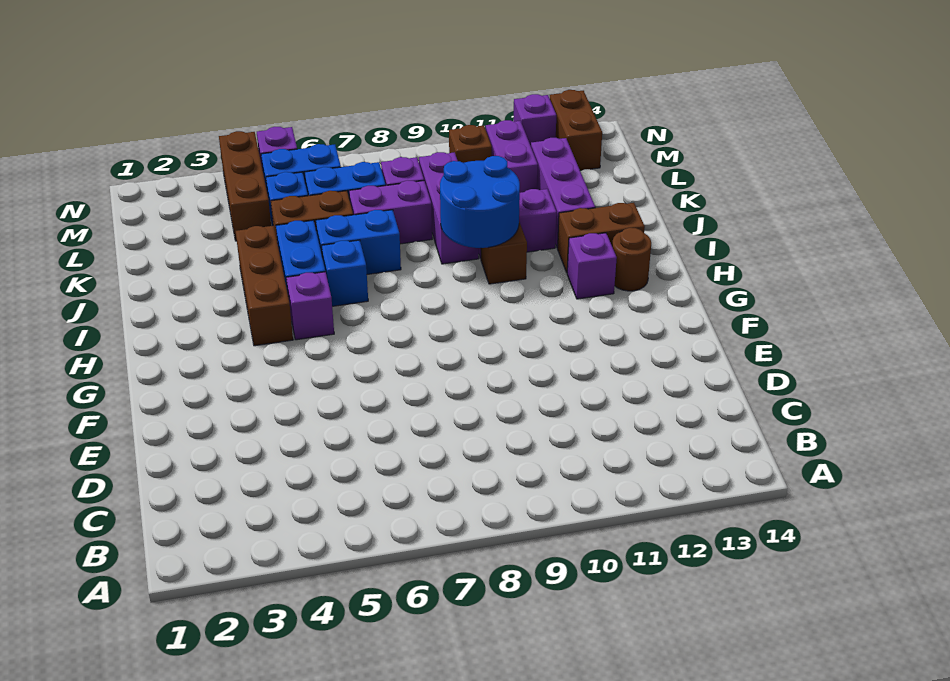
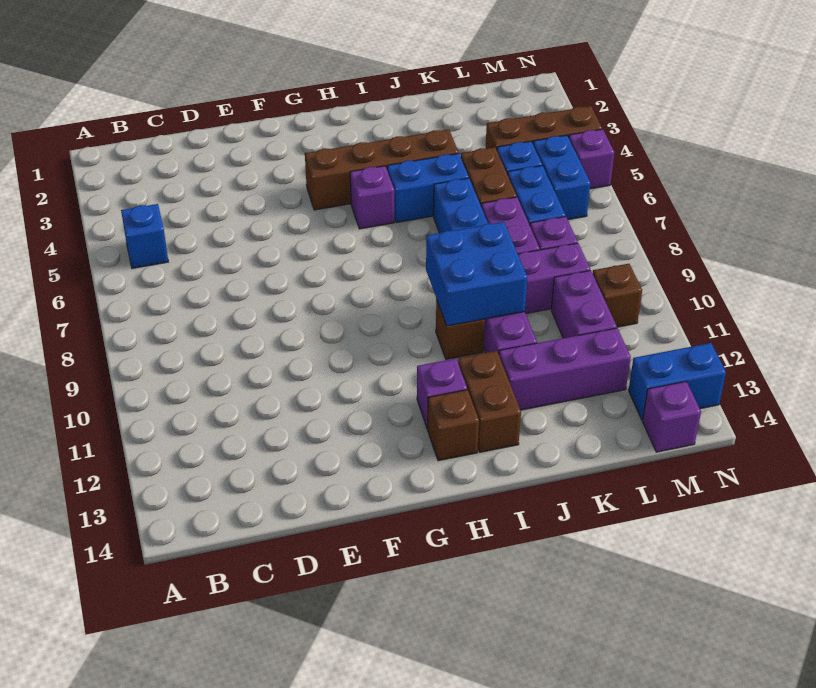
brown brick H4:J4 level 1 -> brown brick G4:J4 level 1
brown round brick H13 level 1 -> brown brick H13 level 1
blue brick I6 level 1 -> blue brick B5 level 1
blue round brick I9:J10 level 2 -> blue brick I9:J10 level 2
purple brick L11:M11 level 1 -> purple brick L10:L11 level 1
brown brick M13:N13 level 1 -> blue brick M13:N13 level 1
purple brick N12 level 1 -> purple brick M14 level 1

